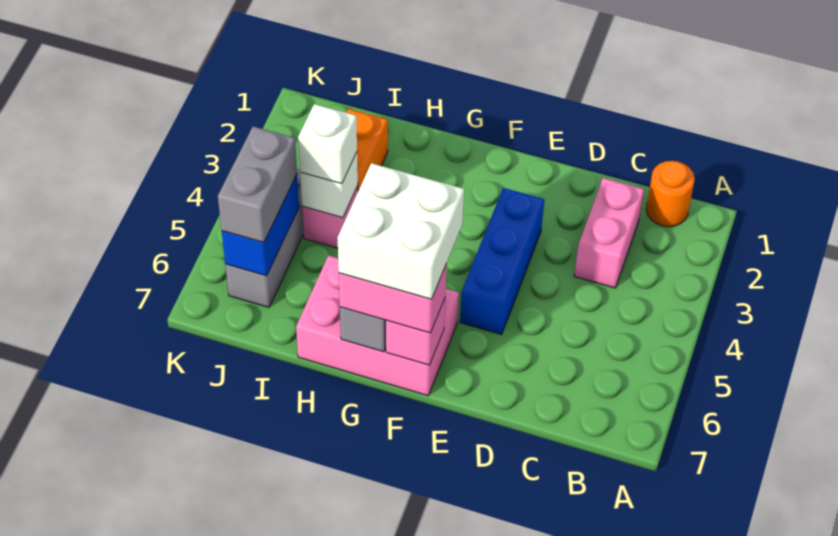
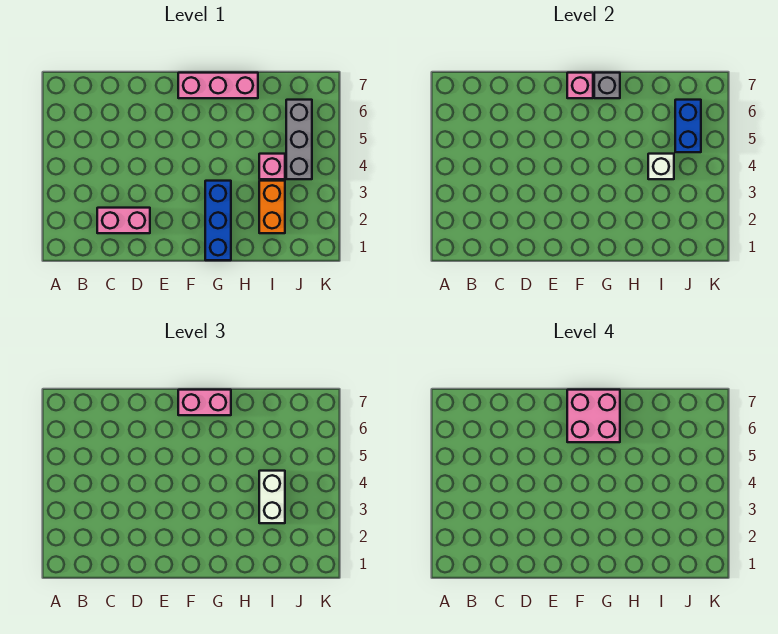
orange round brick B1 level 1 -> none
pink brick C2:C3 level 1 -> pink brick C2:D2 level 1
blue brick E3:E5 level 1 -> blue brick G1:G3 level 1
pink brick F6:H7 level 1 -> pink brick F7:H7 level 1
white brick F6:G7 level 4 -> pink brick F6:G7 level 4
white brick I4 level 3 -> white brick I3:I4 level 3
grey brick J5:J6 level 3 -> none

